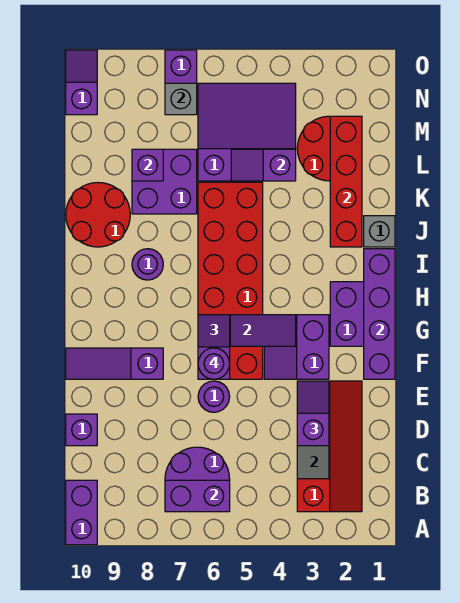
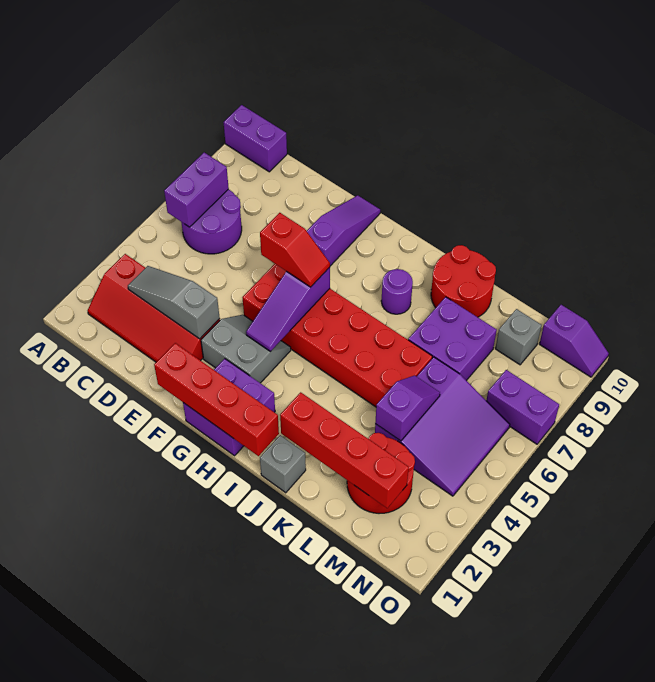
purple slope D3:E3 level 3 top D -> none
purple brick D10 level 1 -> none
purple round brick E6 level 1 -> none
purple brick F1:I1 level 2 -> red brick F1:I1 level 2
purple slope F3:G4 level 1 top 3 -> grey slope F3:G4 level 1 top 3
purple slope F6:G6 level 3 top F -> red slope F6:G6 level 3 top F
purple round brick F6 level 4 -> none
purple brick L8 level 2 -> none
grey brick N7 level 2 -> grey brick M9 level 1

